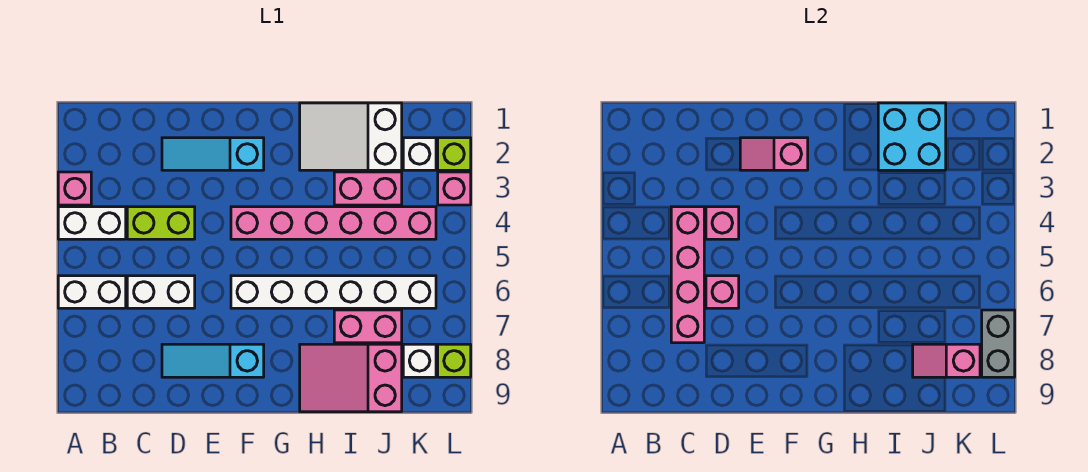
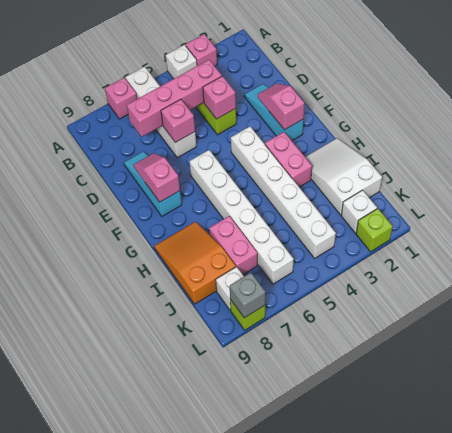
white brick A4:B4 level 1 -> white brick A4 level 1
pink brick F4:K4 level 1 -> white brick F4:K4 level 1
pink slope H8:J9 level 1 top J -> orange slope H8:J9 level 1 top J
cyan brick I1:J2 level 2 -> none
pink brick I3:J3 level 1 -> pink brick G3:H3 level 1
pink slope J8:K8 level 2 top K -> pink slope E8:F8 level 2 top F
pink brick L3 level 1 -> pink brick A7 level 1
grey brick L7:L8 level 2 -> grey brick L8 level 2

